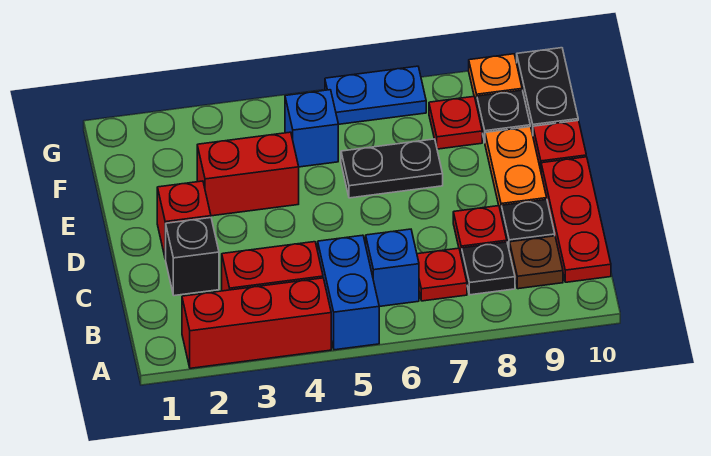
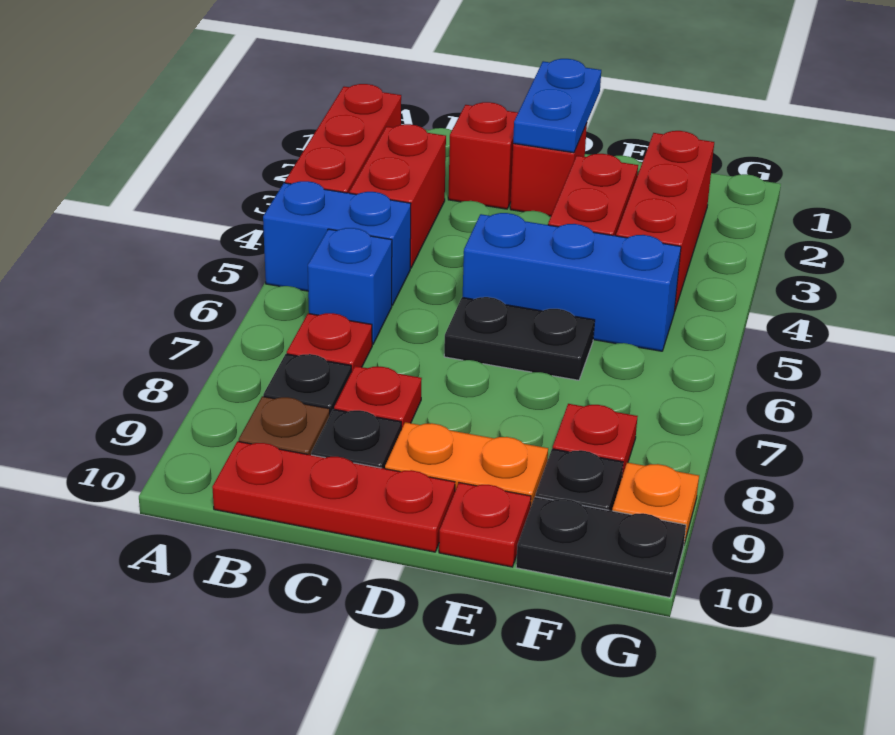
black brick C2 level 1 -> red brick C2 level 1
black plate E6:E7 level 1 -> black plate D6:E6 level 1
none -> red brick F2:F4 level 1
blue brick F5 level 1 -> blue brick D5:F5 level 1
blue plate G6:G7 level 1 -> blue plate D1:D2 level 2

